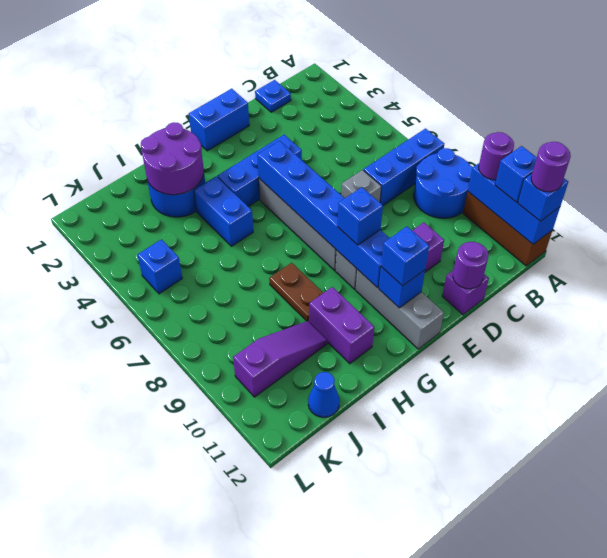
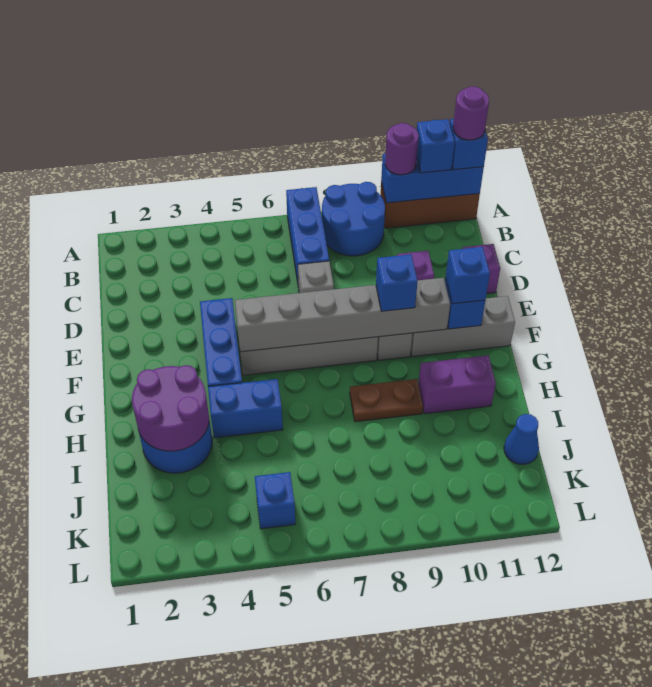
blue plate C1 level 1 -> none
purple round brick D12 level 2 -> none
blue brick E1:F1 level 1 -> none
blue brick F5:F10 level 2 -> grey brick F5:F10 level 2
purple slope I10:K10 level 1 top K -> none

